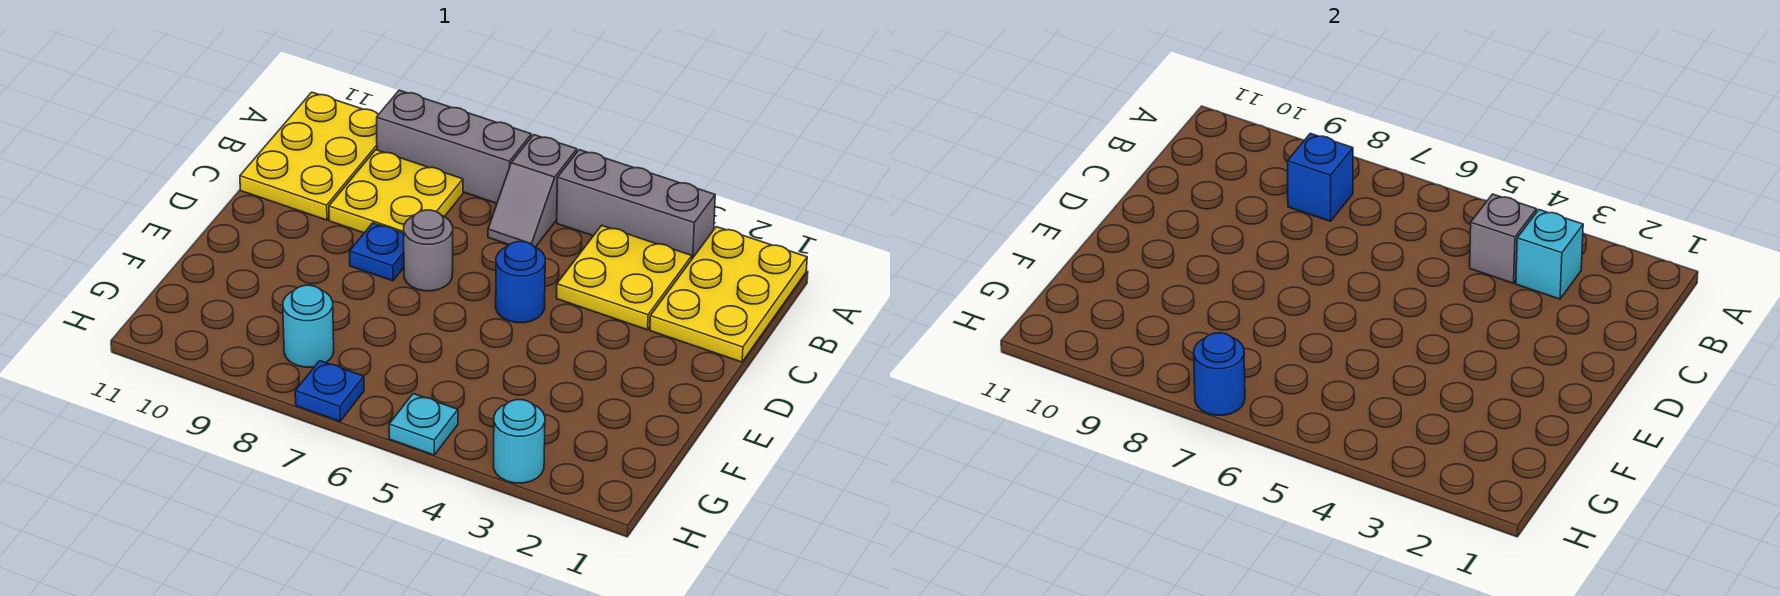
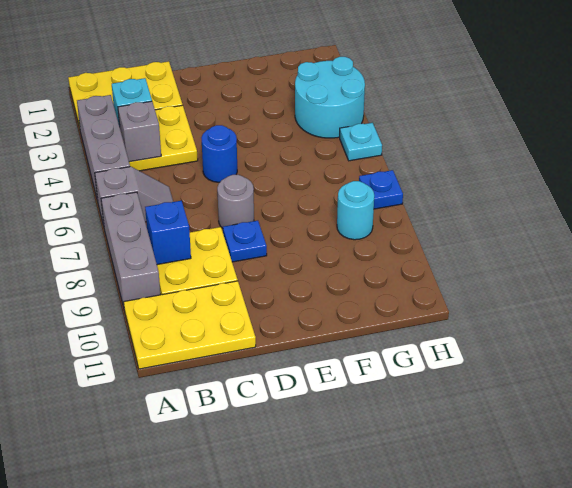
cyan round brick H3 level 1 -> cyan round brick G3:H4 level 1
blue round brick H7 level 2 -> none

